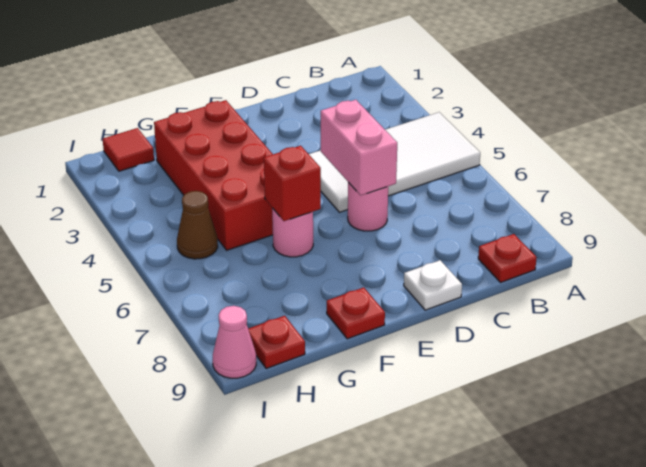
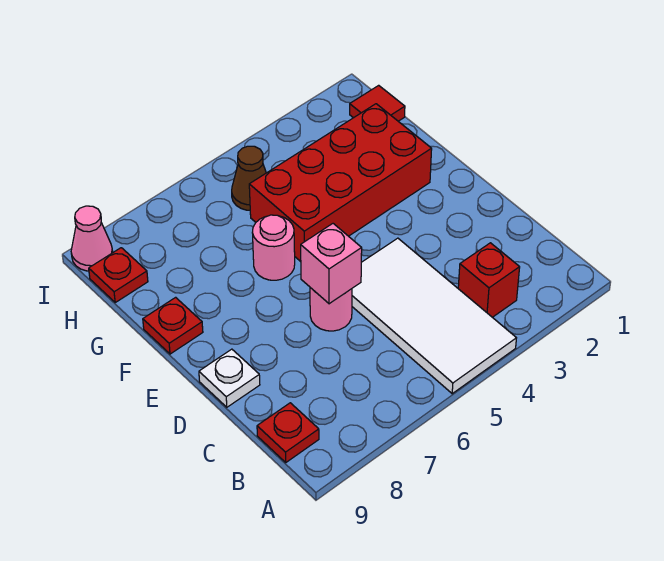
pink brick D5:D6 level 2 -> pink brick D6 level 2
red brick F6 level 2 -> red brick B3 level 1

